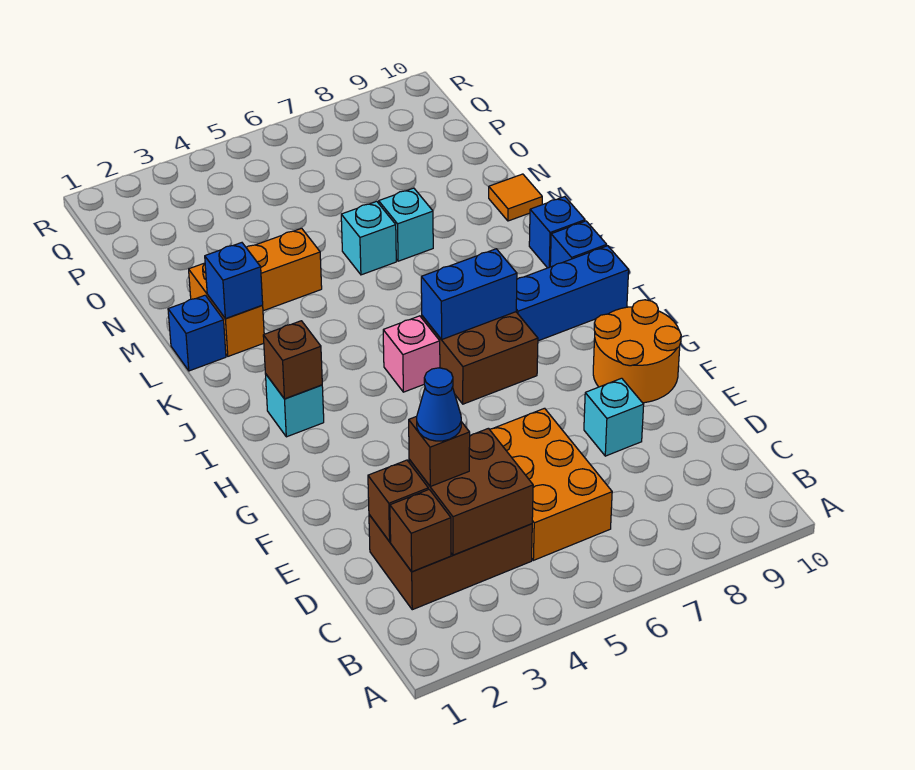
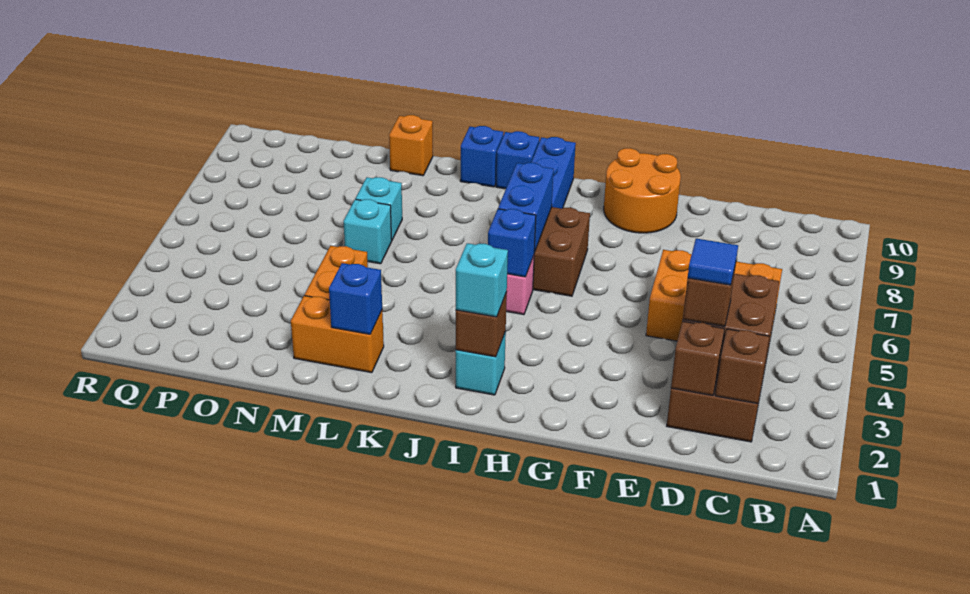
blue cone D3 level 4 -> blue tile D3 level 4
cyan brick E8 level 1 -> cyan brick I2 level 3
blue brick L1 level 1 -> blue brick I5 level 2
orange tile M10 level 1 -> orange brick M10 level 1

